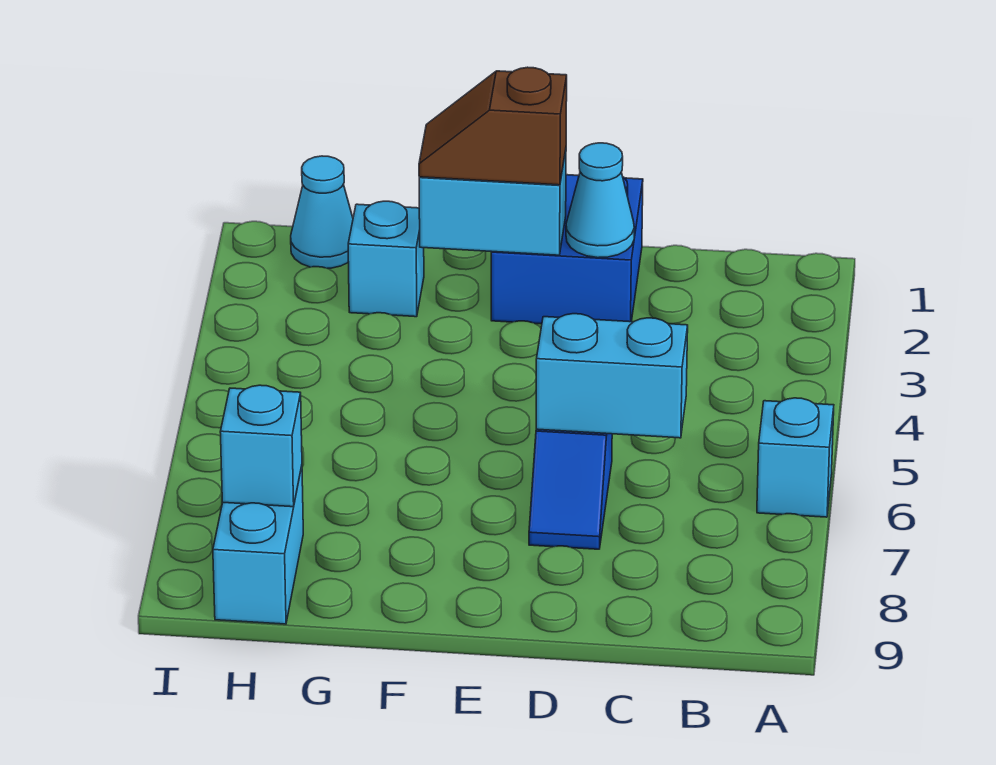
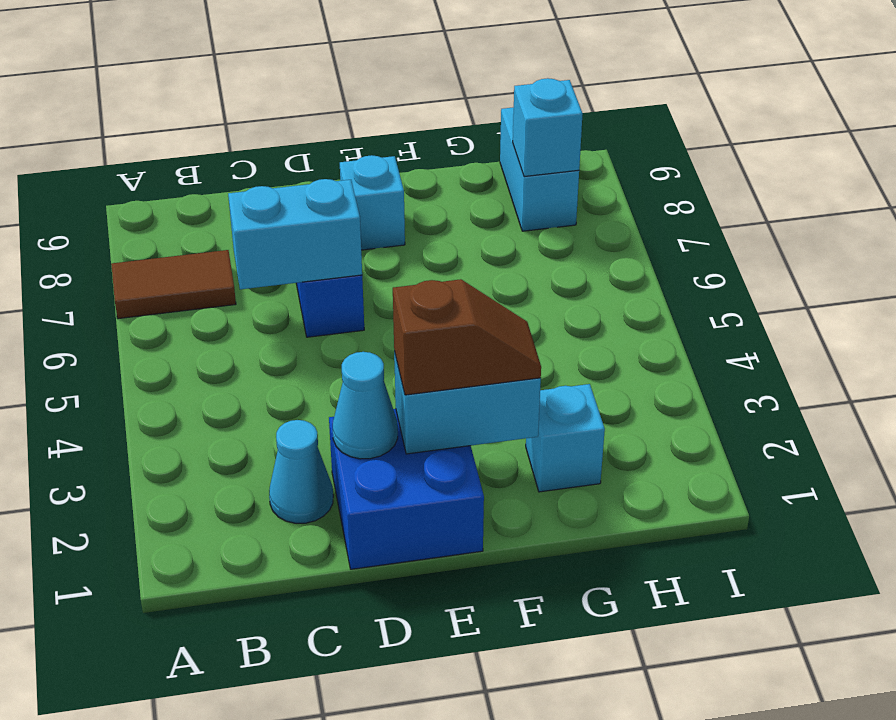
cyan brick A6 level 1 -> cyan brick E8 level 1
none -> brown tile A7:B7 level 1
cyan cone H1 level 1 -> cyan cone C2 level 1

